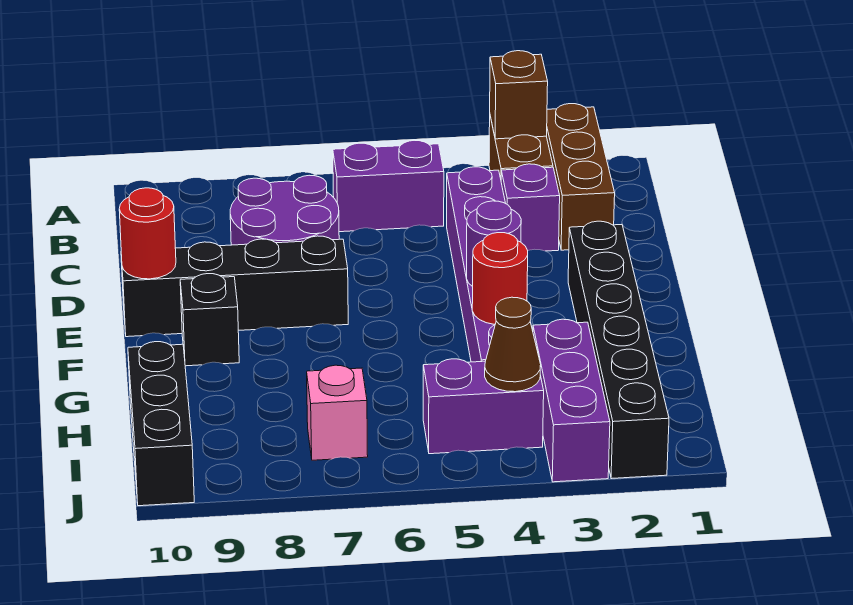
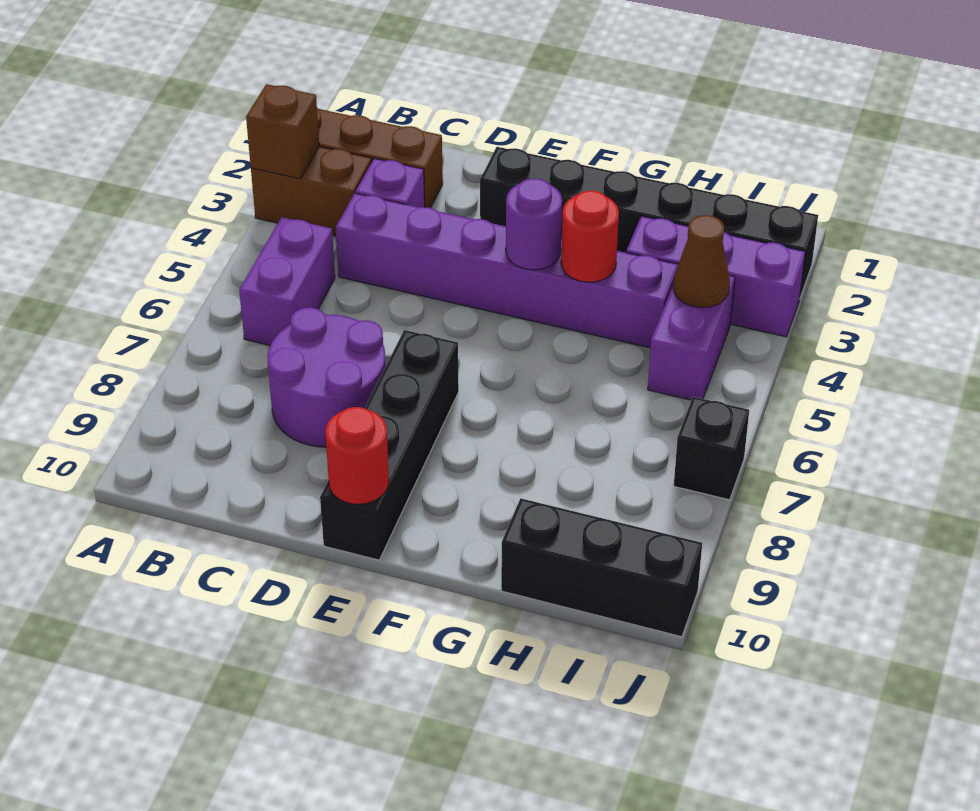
black brick F9 level 1 -> black brick J7 level 1
pink brick I7 level 1 -> none

